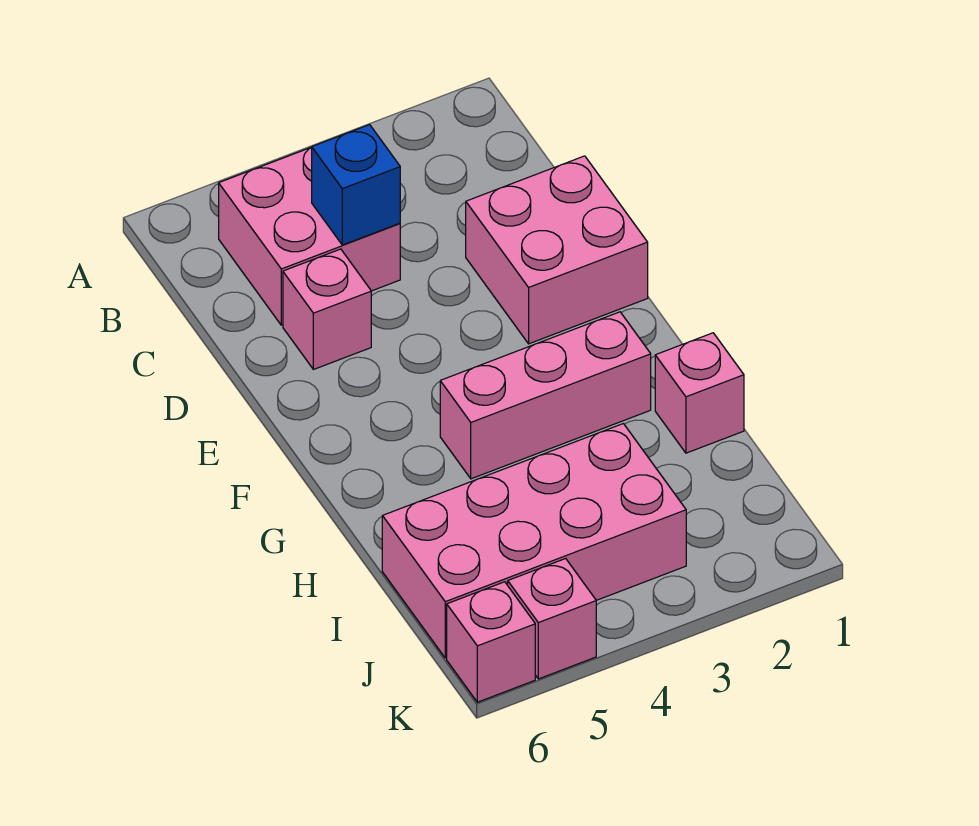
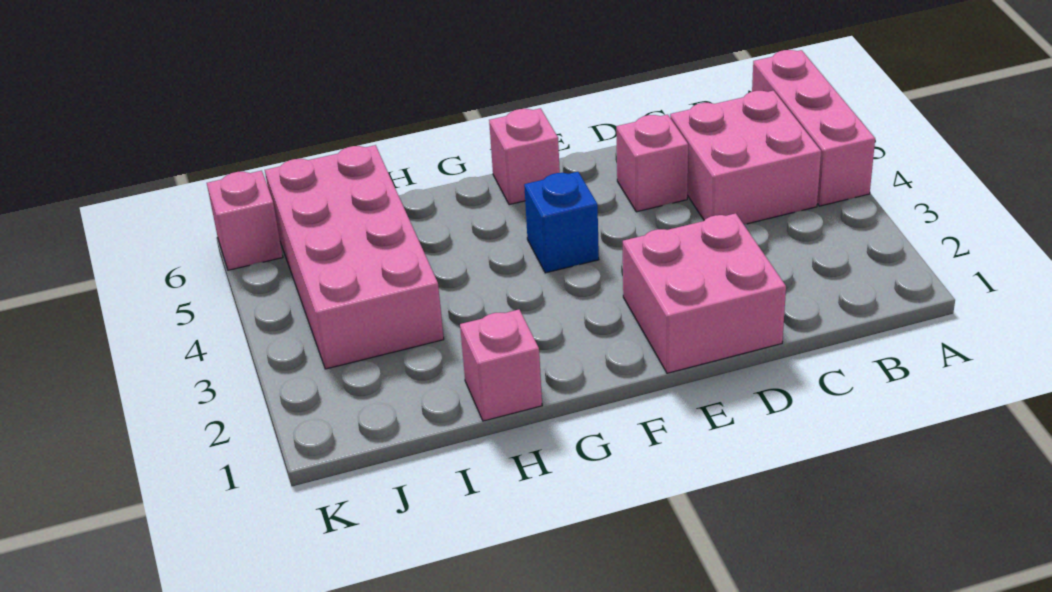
blue brick C4 level 2 -> blue brick F4 level 1
pink brick G2:G4 level 1 -> pink brick A4:A6 level 1
pink brick K5 level 1 -> pink brick F6 level 1

